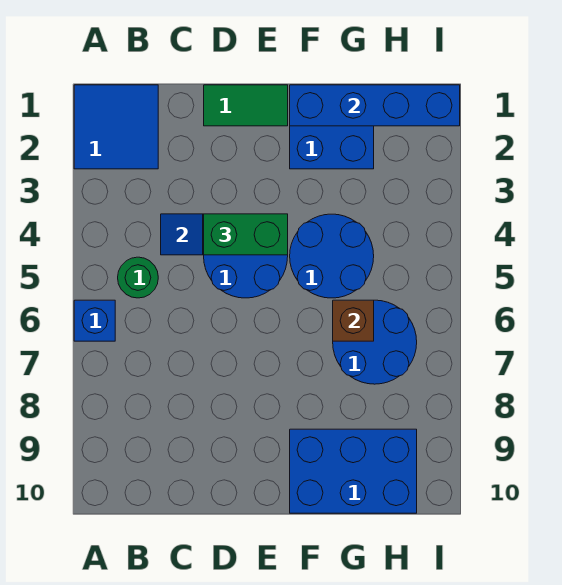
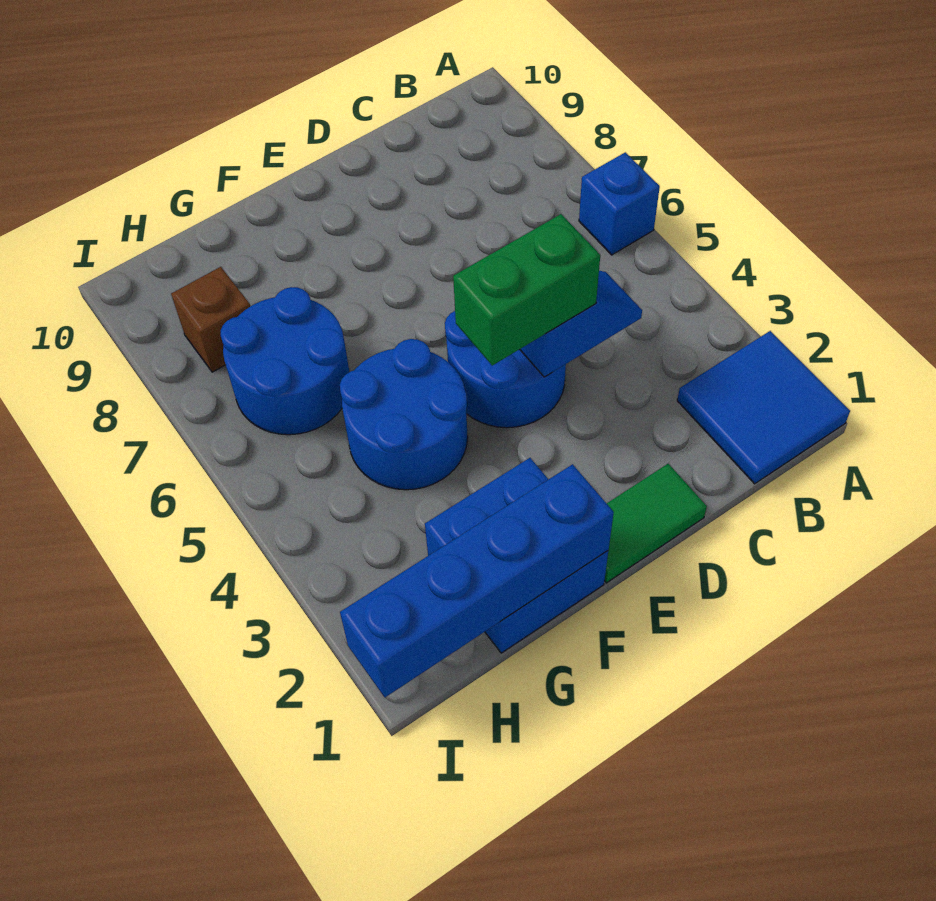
green round brick B5 level 1 -> none
blue brick F9:H10 level 1 -> none
brown brick G6 level 2 -> brown brick H8 level 1

